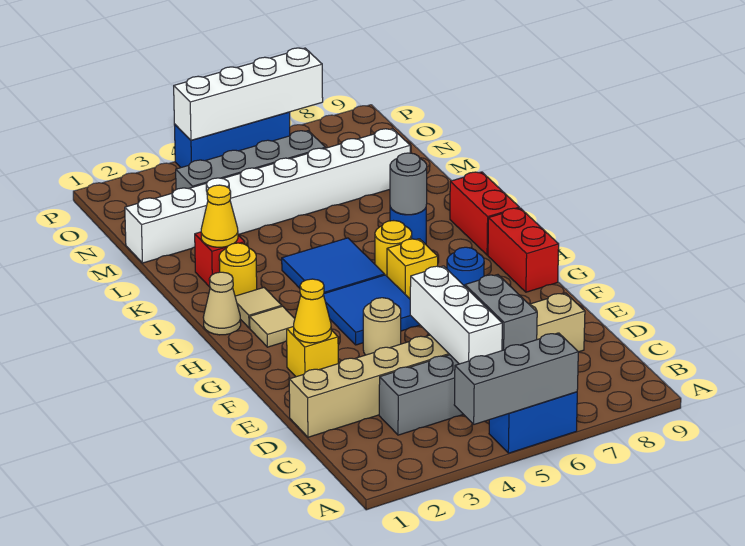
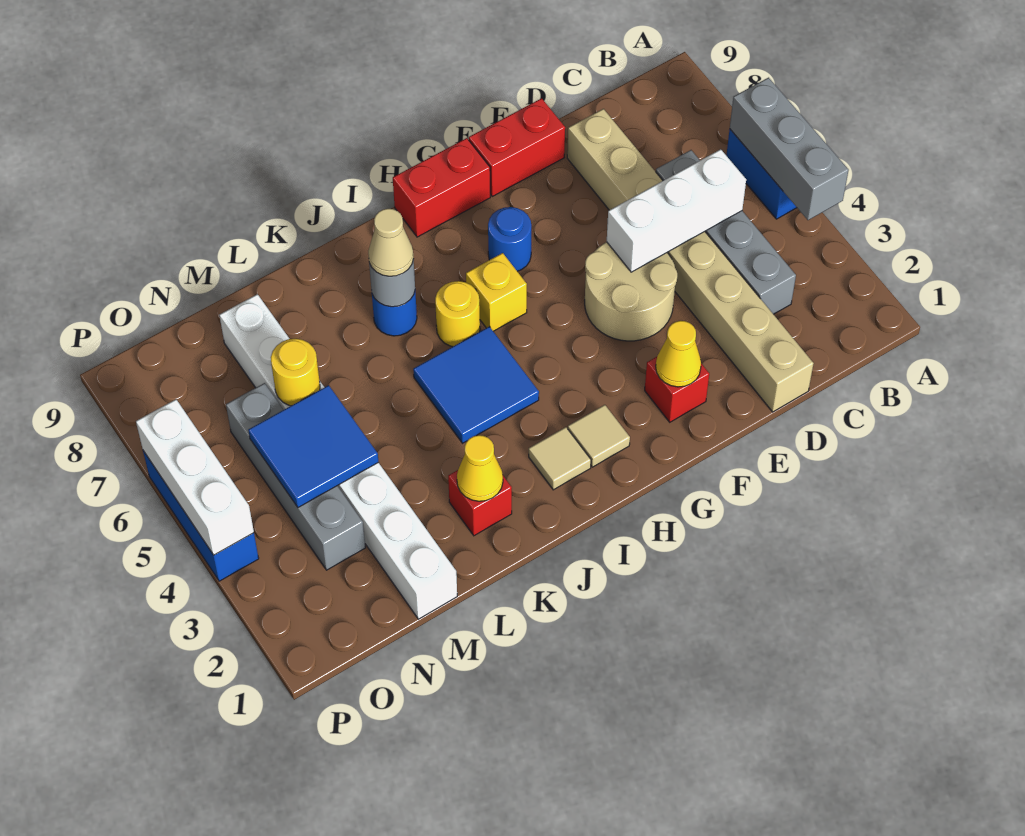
grey brick C6:D6 level 2 -> none
yellow brick F2 level 1 -> red brick F2 level 1
tan round brick F4 level 1 -> tan round brick E4:F5 level 1
blue tile G4:H5 level 1 -> blue tile M4:N5 level 2
tan cone I1 level 1 -> tan cone J7 level 3
red brick I9:J9 level 1 -> red brick E9:F9 level 1
yellow round brick J2 level 1 -> yellow round brick M6 level 2
white brick P4:P7 level 2 -> white brick P4:P6 level 2

